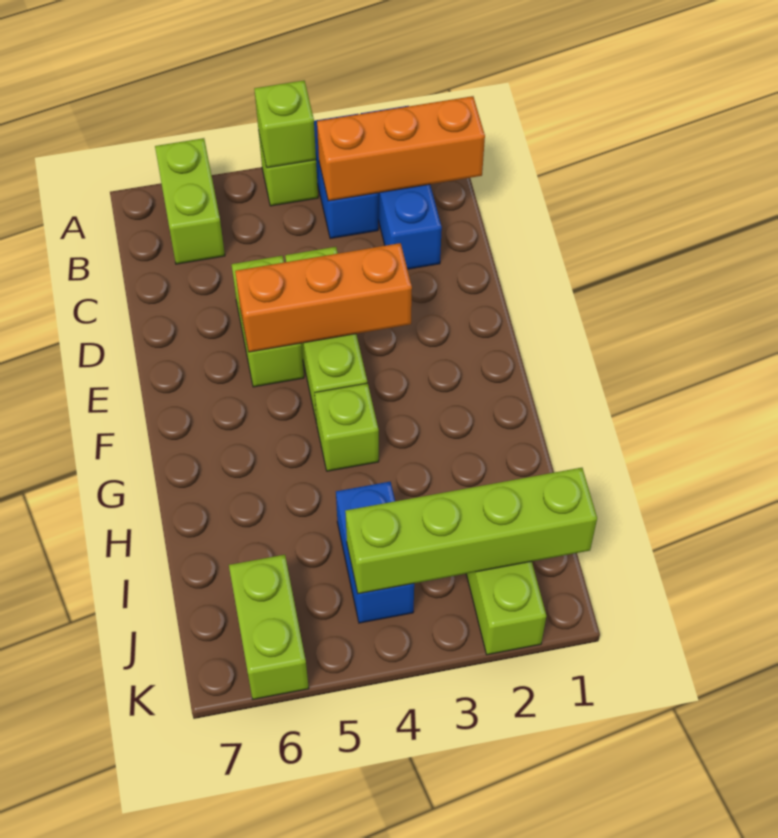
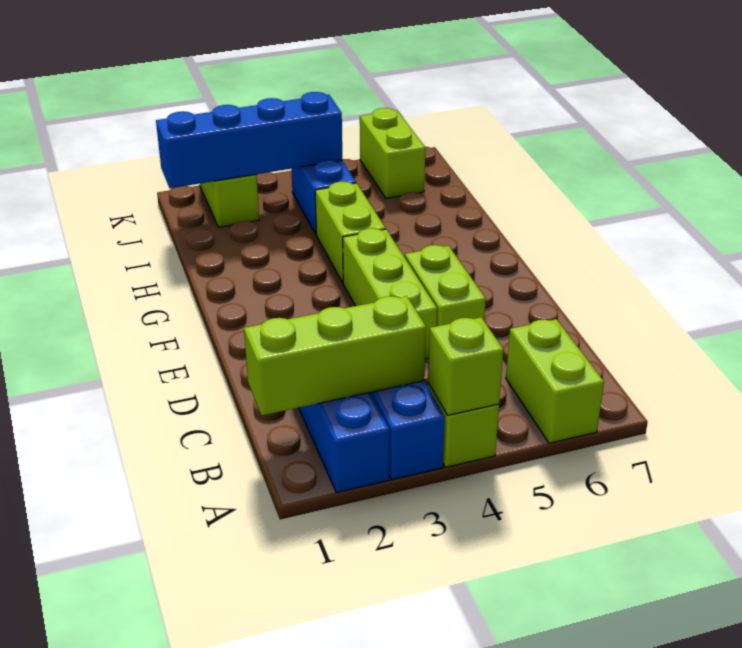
orange brick B1:B3 level 2 -> lime brick B1:B3 level 2
orange brick E3:E5 level 2 -> none
lime brick G4 level 1 -> lime brick G4:H4 level 1
lime brick J1:J4 level 2 -> blue brick J1:J4 level 2

